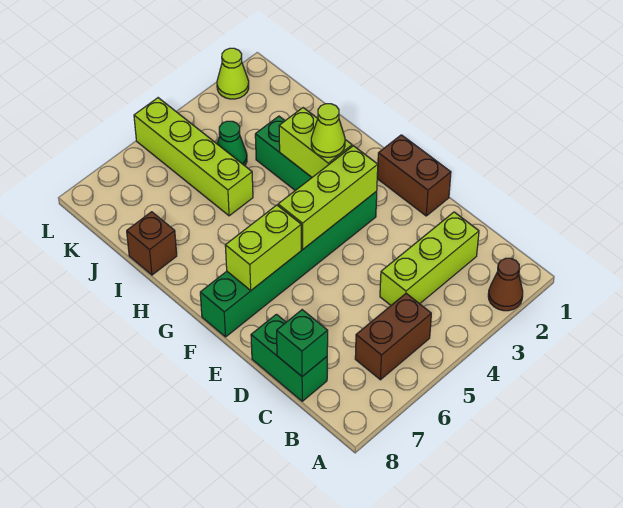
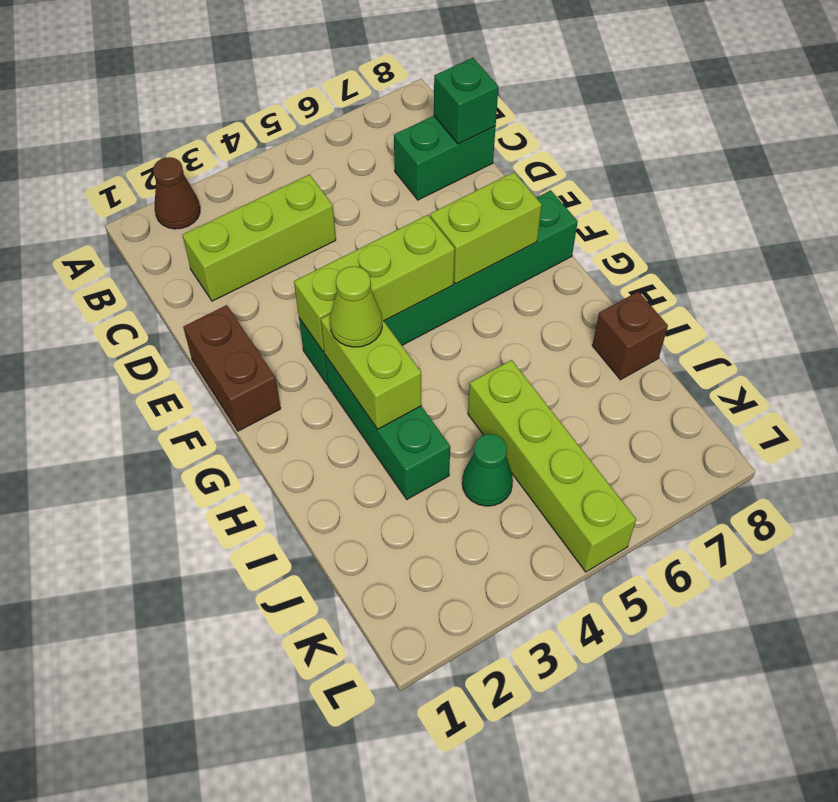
brown brick B5:B6 level 1 -> none
green brick C8:D8 level 1 -> green brick C7:C8 level 1
lime cone L2 level 1 -> none

